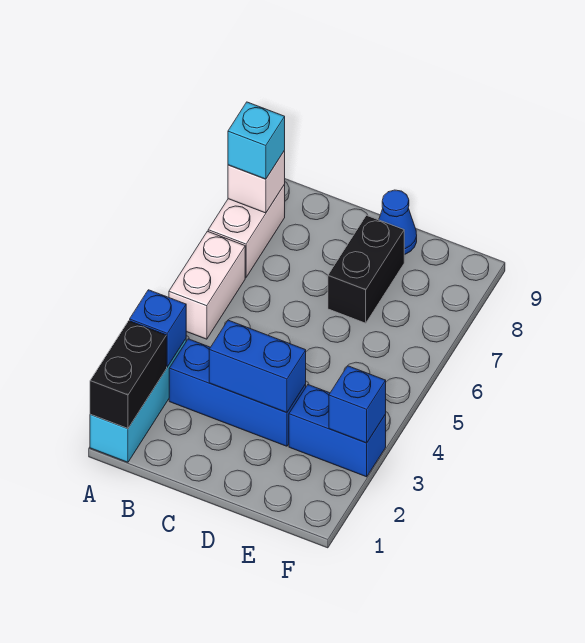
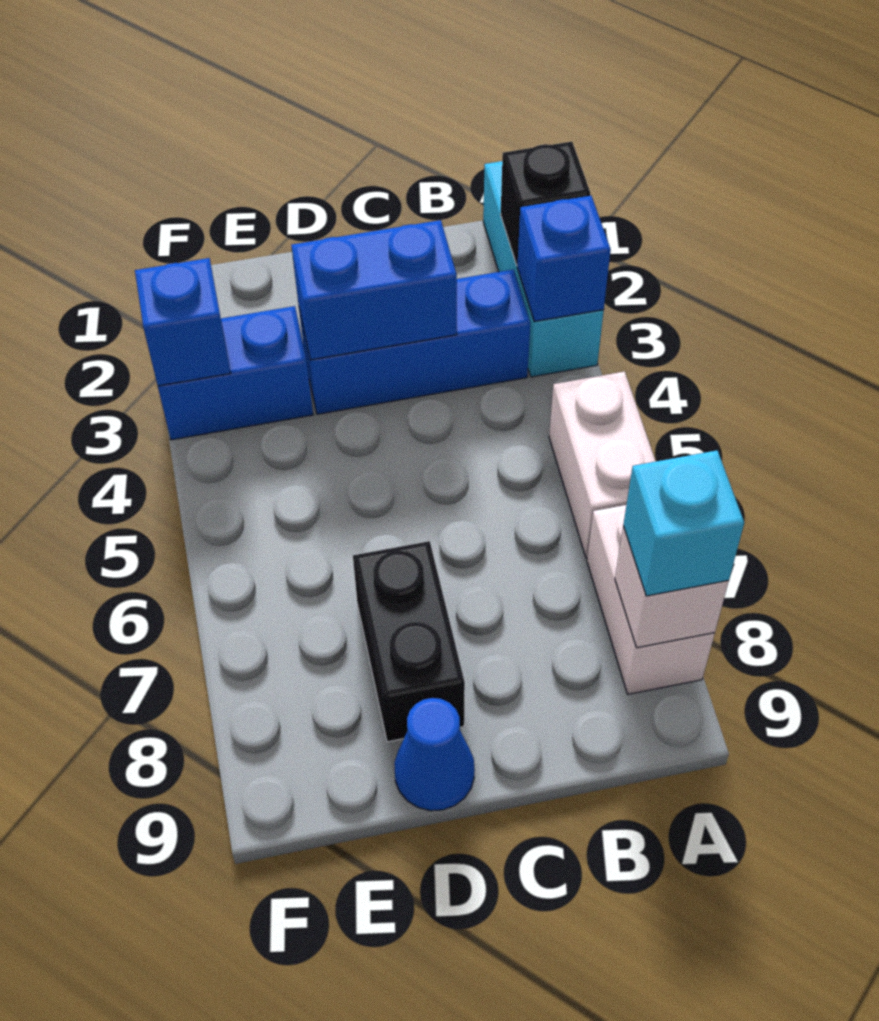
black brick A1:A2 level 2 -> black brick A2 level 2

